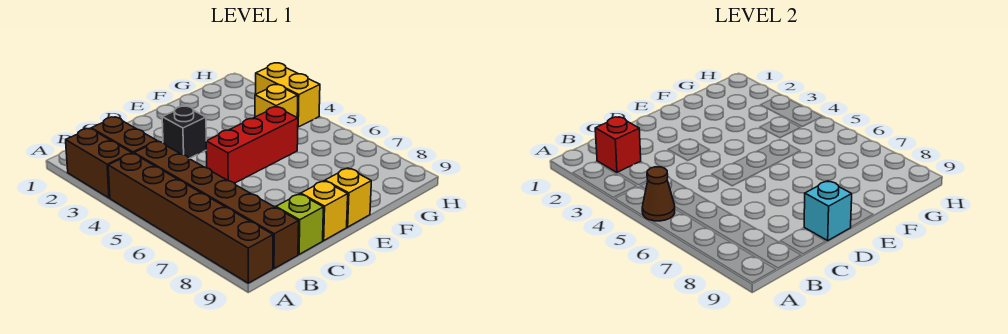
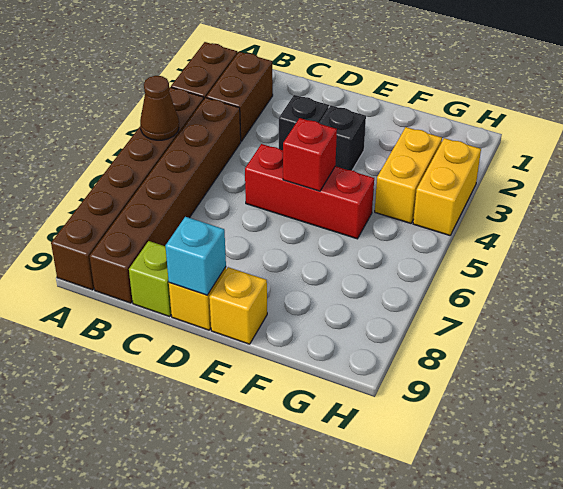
red brick B2 level 2 -> red brick E5 level 2
none -> black brick E3 level 1
yellow brick G4 level 1 -> yellow brick G3:G4 level 1

